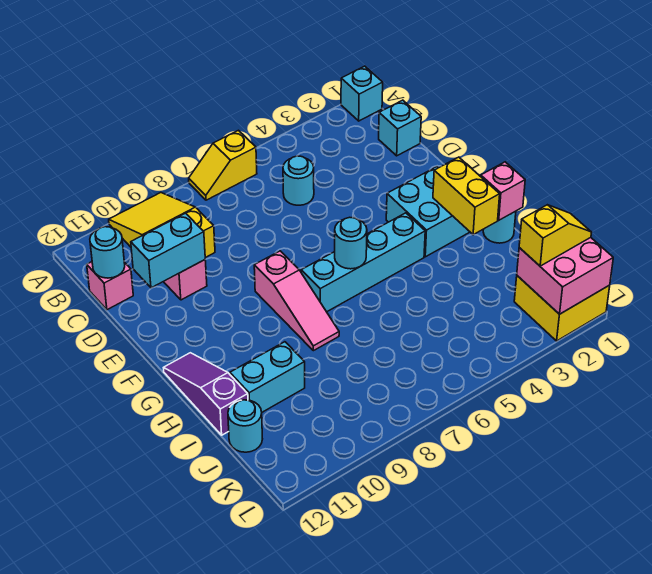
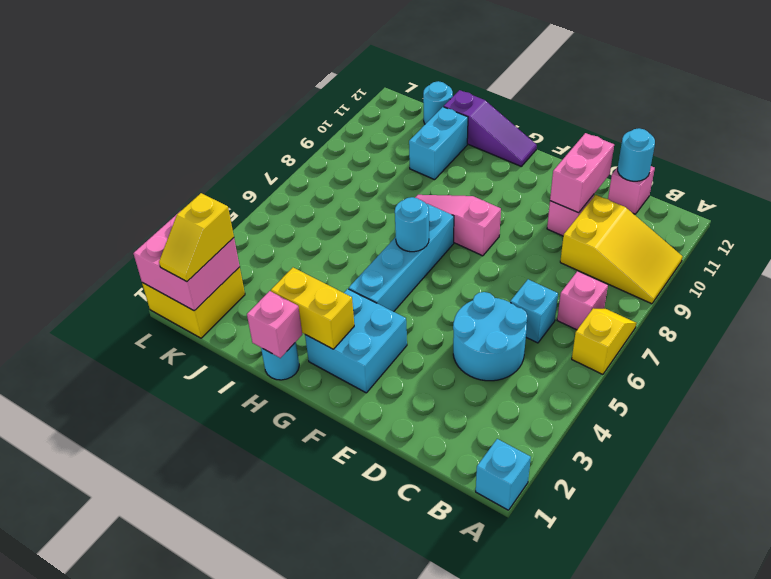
none -> pink brick B7 level 1
cyan brick C1 level 1 -> cyan brick C6 level 1
cyan round brick C5 level 1 -> cyan round brick C4:D5 level 1
cyan brick D10:D11 level 2 -> pink brick D10:D11 level 2

